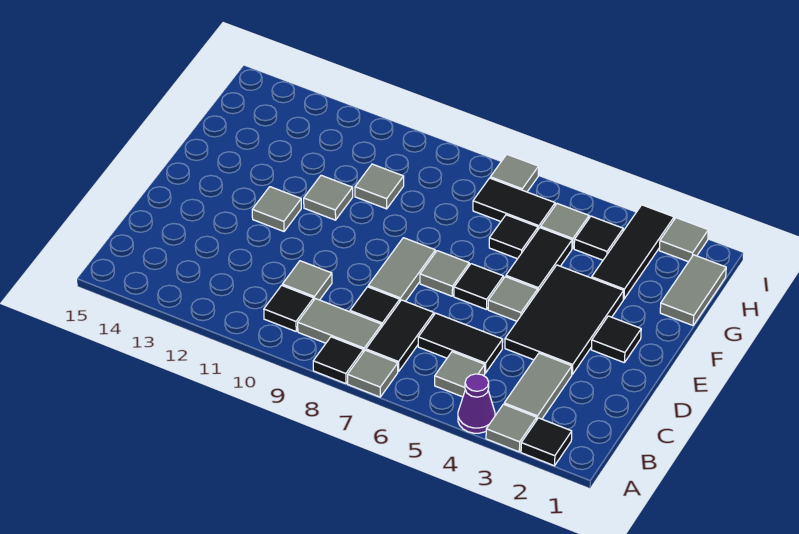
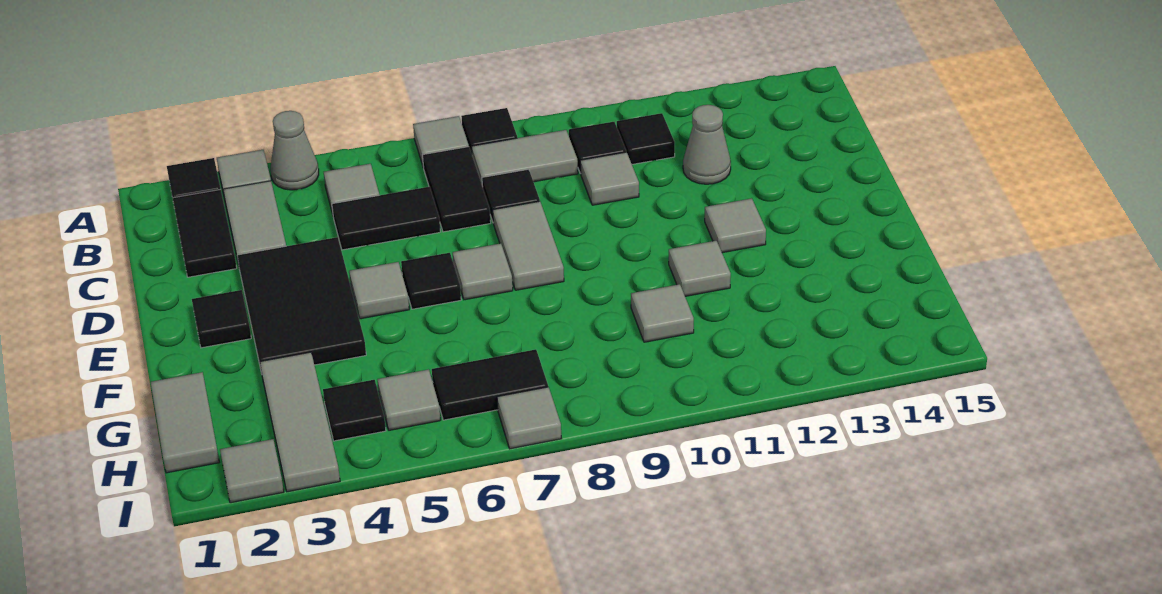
purple cone A4 level 1 -> grey cone A4 level 1
none -> grey cone C12 level 1
black tile F5:G5 level 1 -> black tile B2:C2 level 1
black tile G3:I3 level 1 -> grey tile G3:I3 level 1
black tile G6 level 1 -> black tile B11 level 1

